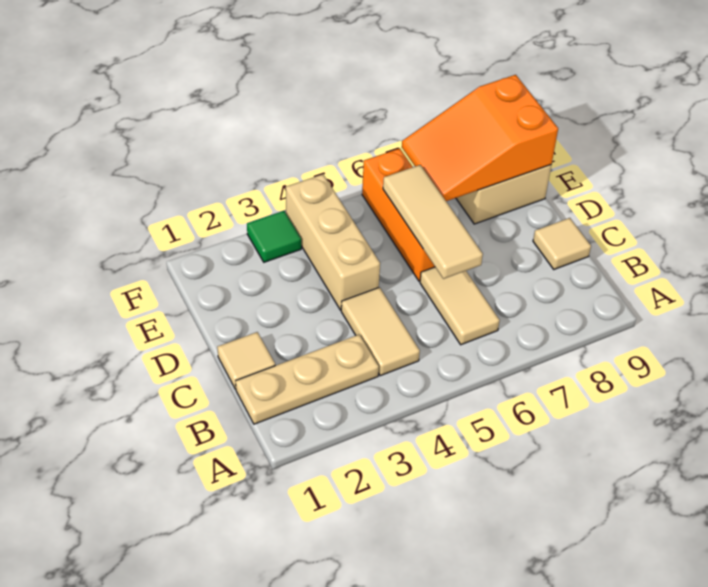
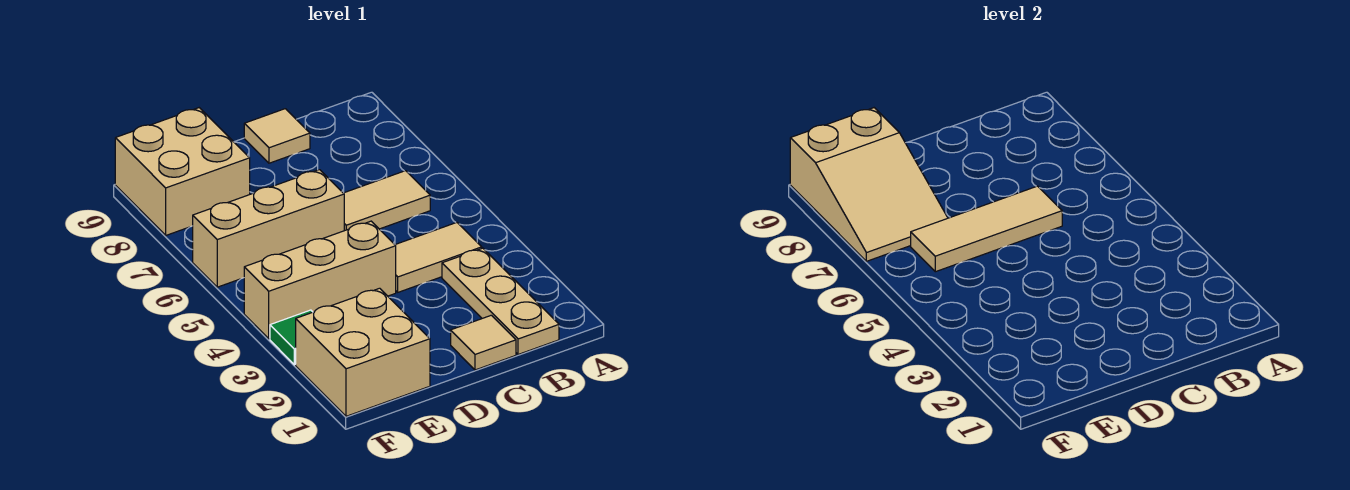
orange brick D6:F6 level 1 -> tan brick D6:F6 level 1
none -> tan brick E1:F2 level 1
orange slope E7:F9 level 2 top 9 -> tan slope E7:F9 level 2 top 9

